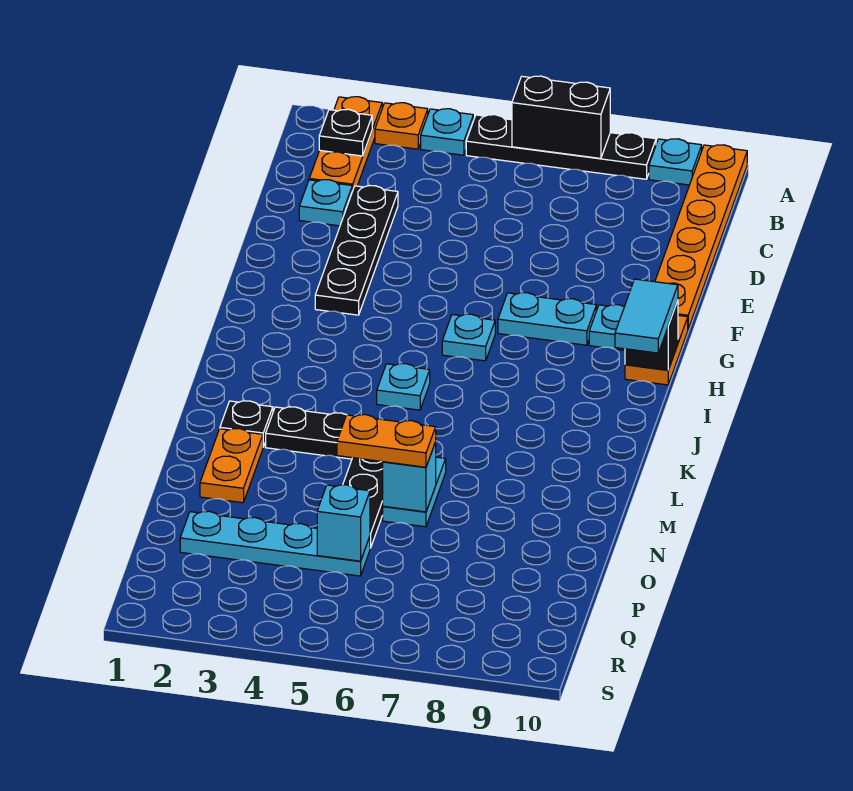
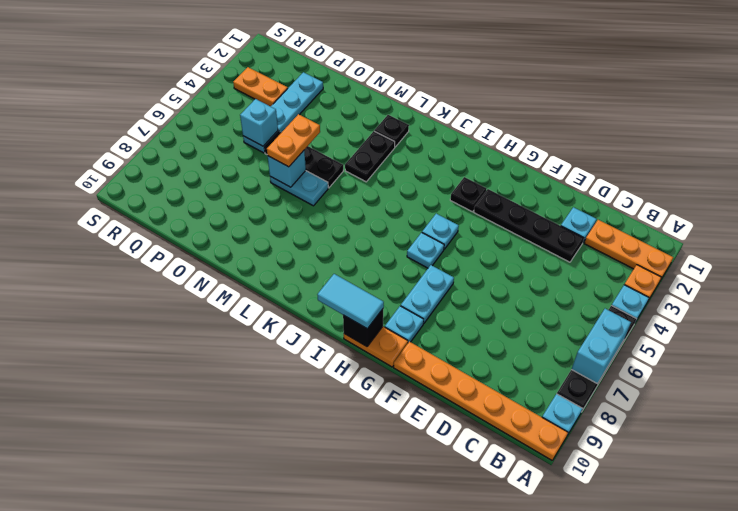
black brick A6:A7 level 2 -> cyan brick A6:A7 level 2
black plate B2 level 2 -> black plate H3 level 1
cyan plate J5 level 1 -> cyan plate H5 level 1
orange plate M2:N2 level 1 -> orange plate Q3:R3 level 1

